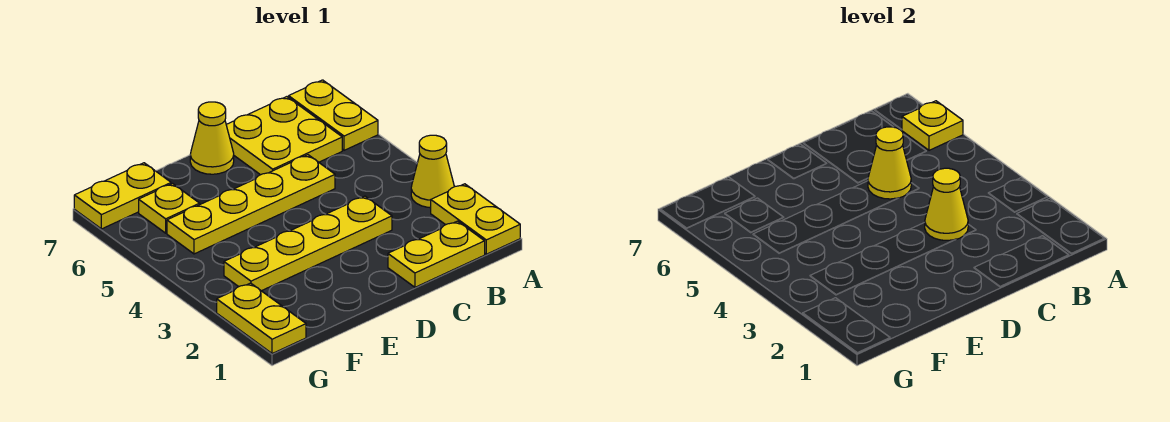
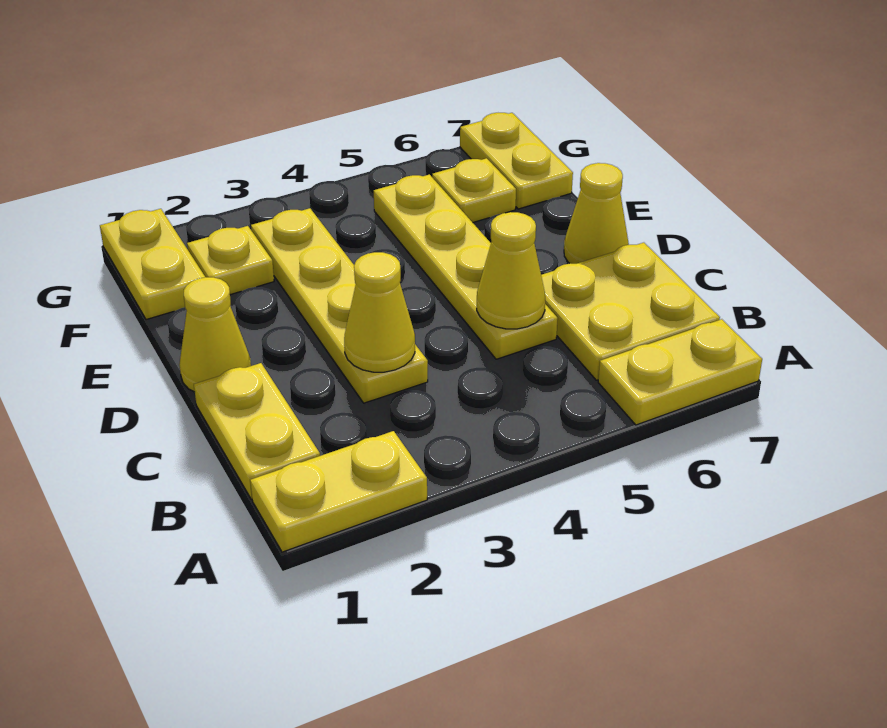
yellow cone A3 level 1 -> yellow cone D1 level 1
yellow plate A6 level 2 -> yellow plate F2 level 1
yellow plate G1:G2 level 1 -> yellow plate F1:G1 level 1

